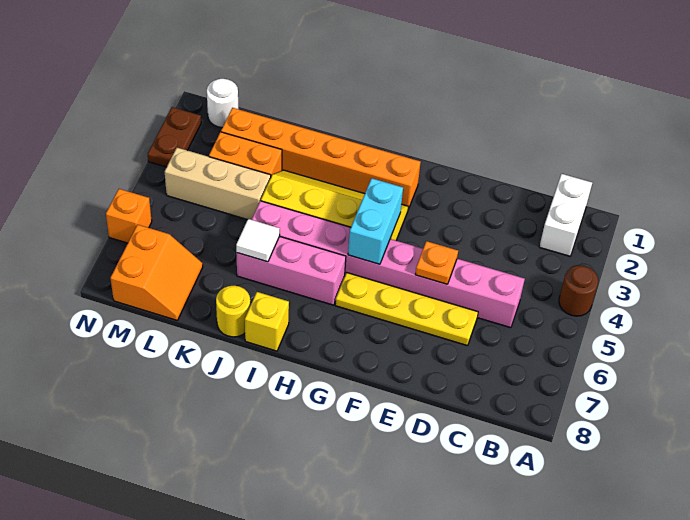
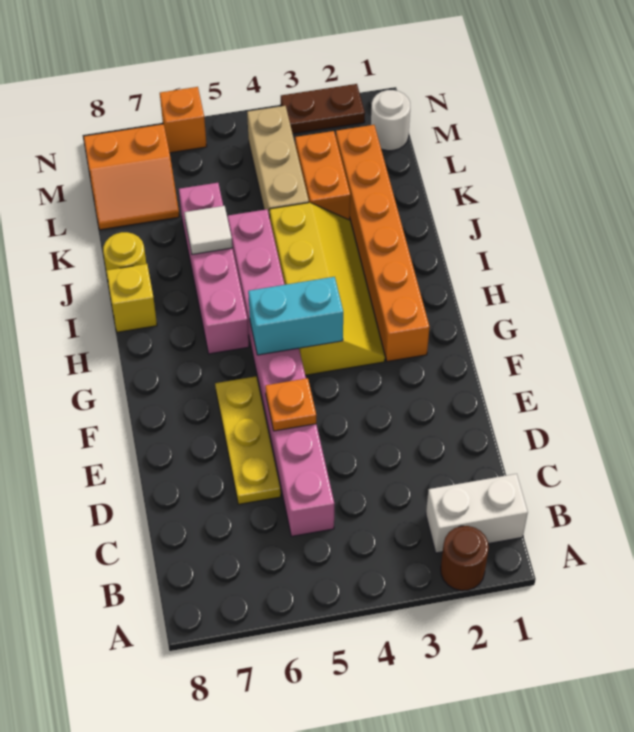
brown round brick A4 level 1 -> brown round brick A2 level 1
yellow plate D6:G6 level 1 -> yellow plate D6:F6 level 1
pink brick H6:J6 level 1 -> pink brick H6:K6 level 1

